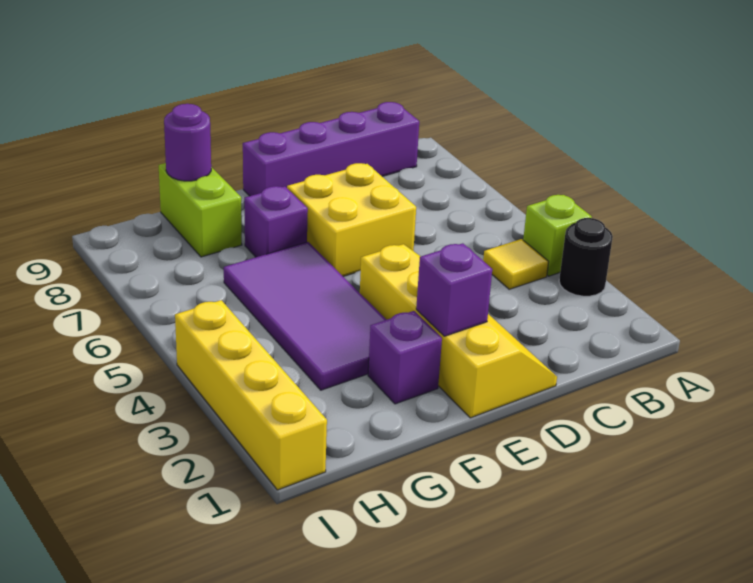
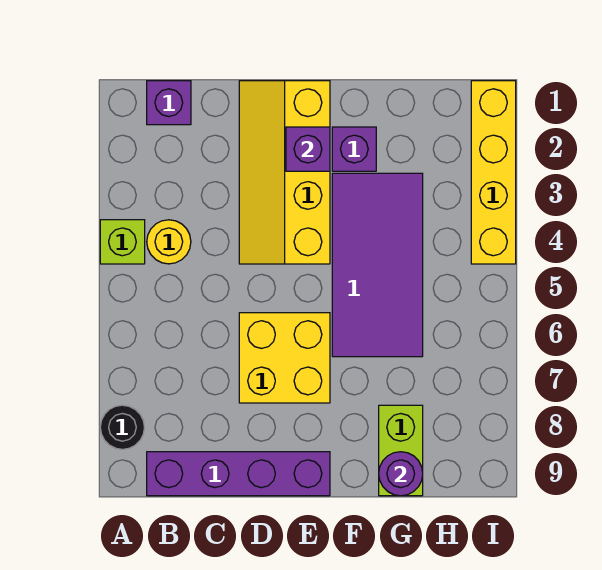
black round brick A3 level 1 -> black round brick A8 level 1
yellow tile B4 level 1 -> yellow round brick B4 level 1
purple brick F7 level 1 -> purple brick B1 level 1

